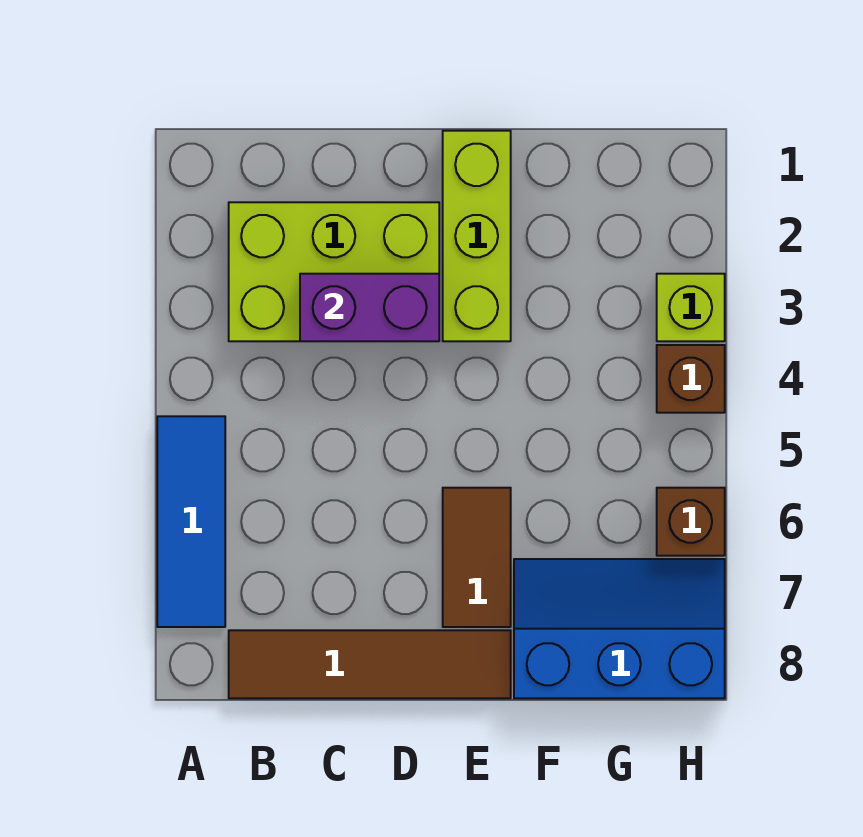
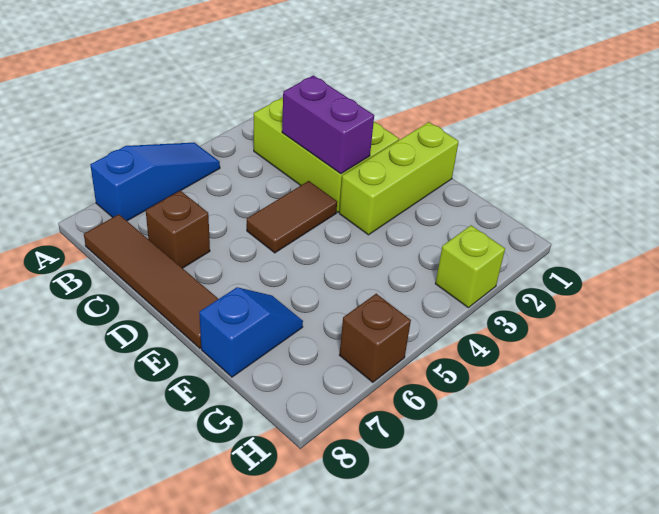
blue tile A5:A7 level 1 -> blue slope A5:A7 level 1 top 7
brown tile E6:E7 level 1 -> brown tile D4:D5 level 1
blue slope F7:H8 level 1 top 8 -> blue slope F7:F8 level 1 top 8
brown brick H4 level 1 -> brown brick C7 level 1

